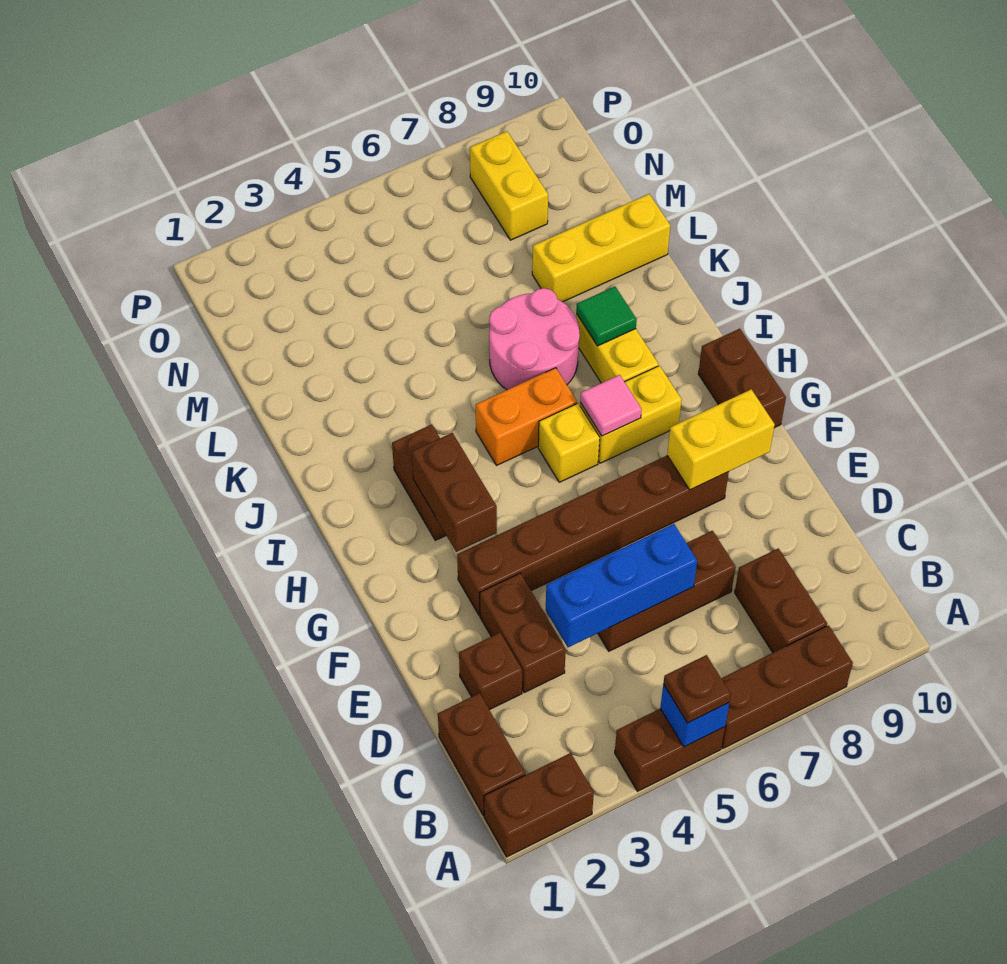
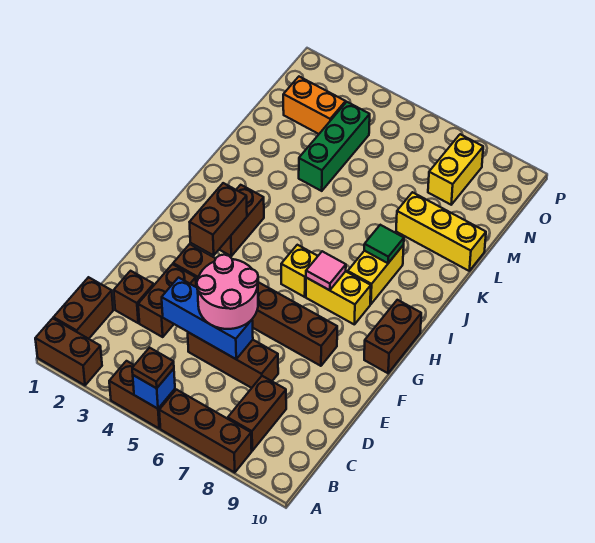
yellow brick F8:F9 level 2 -> none
orange brick I5:I6 level 1 -> orange brick N2:N3 level 1
pink round brick J6:K7 level 1 -> pink round brick D5:E6 level 3
none -> green brick L4:N4 level 1

